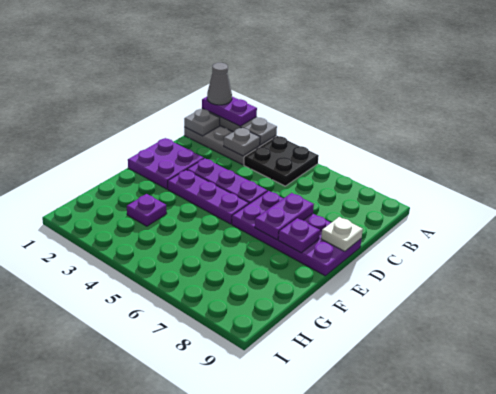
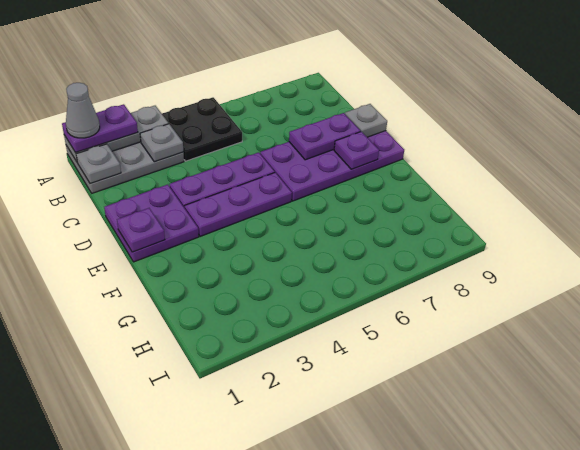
purple plate D7:E7 level 2 -> purple plate D7:D8 level 2
white plate D9 level 2 -> grey plate D9 level 2
purple plate G3 level 1 -> purple plate E1 level 2

